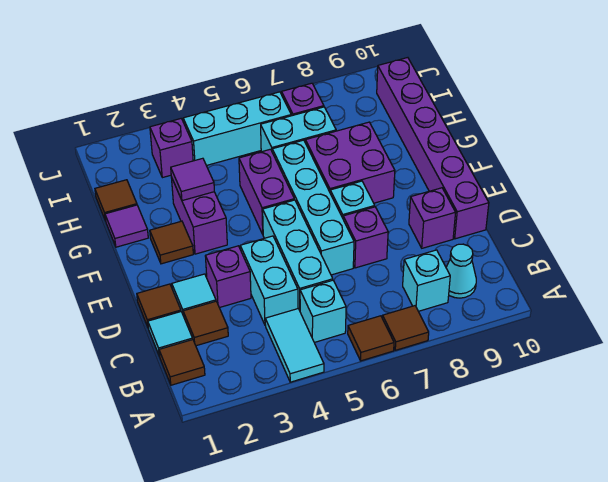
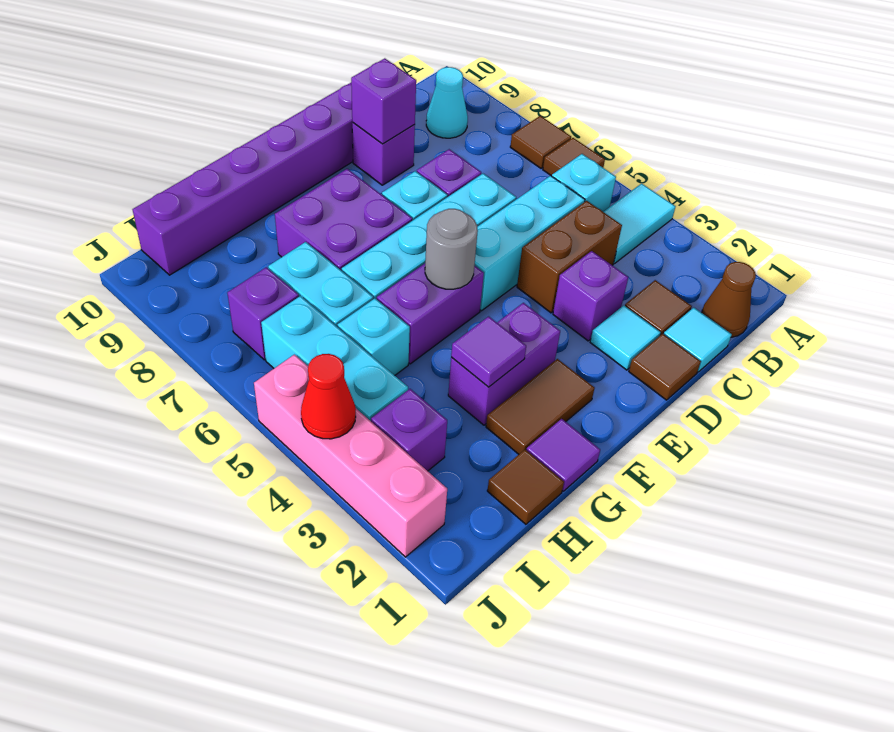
brown tile B1 level 1 -> brown cone B1 level 1
cyan brick B8 level 1 -> cyan brick H5 level 1
cyan brick C4:D4 level 1 -> brown brick C4:D4 level 1
none -> purple brick D9 level 2
brown tile F2 level 1 -> brown tile F2:G2 level 1
none -> grey round brick F5 level 2
none -> pink brick J2:J5 level 1
none -> red cone J4 level 2

